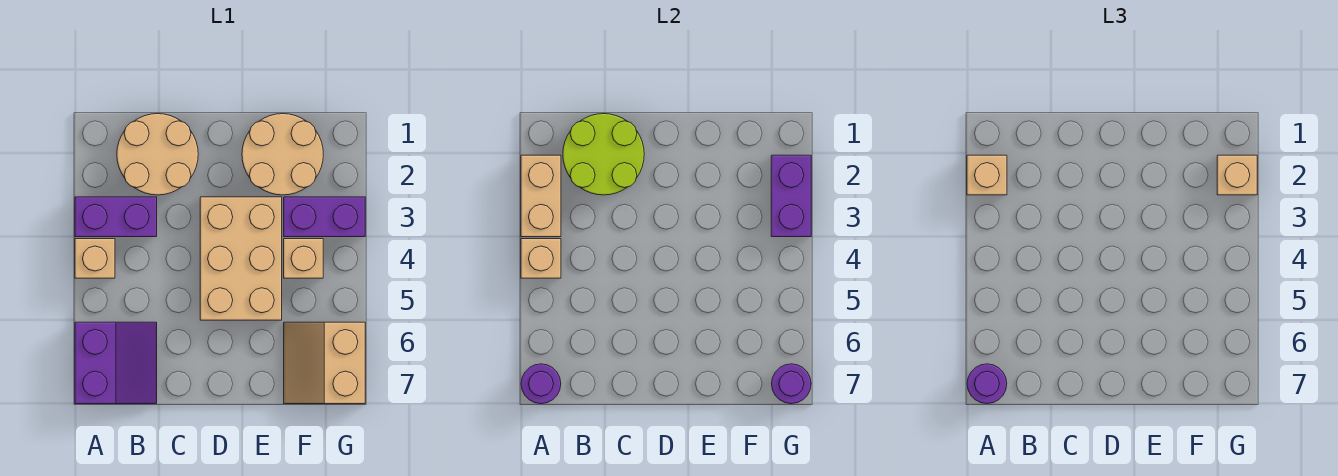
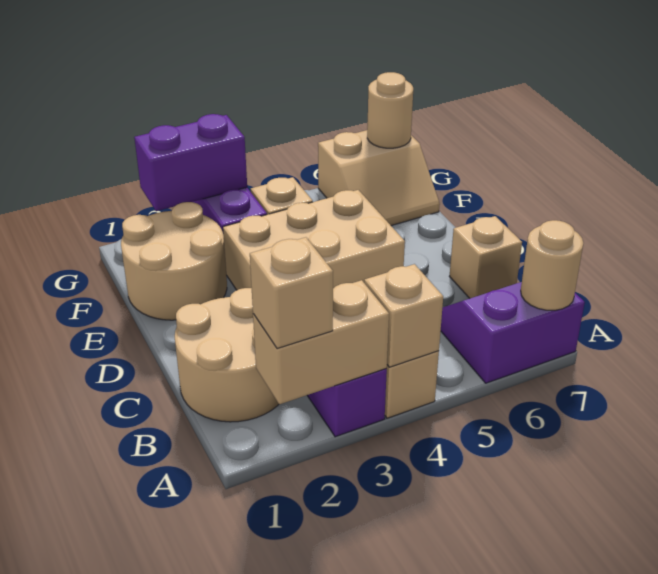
purple round brick A7 level 2 -> tan round brick A7 level 2
purple round brick A7 level 3 -> none
lime round brick B1:C2 level 2 -> none
tan brick G2 level 3 -> tan brick C7 level 1
purple round brick G7 level 2 -> tan round brick G7 level 2

